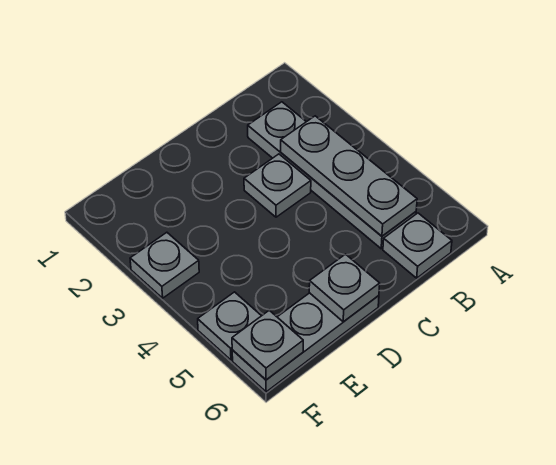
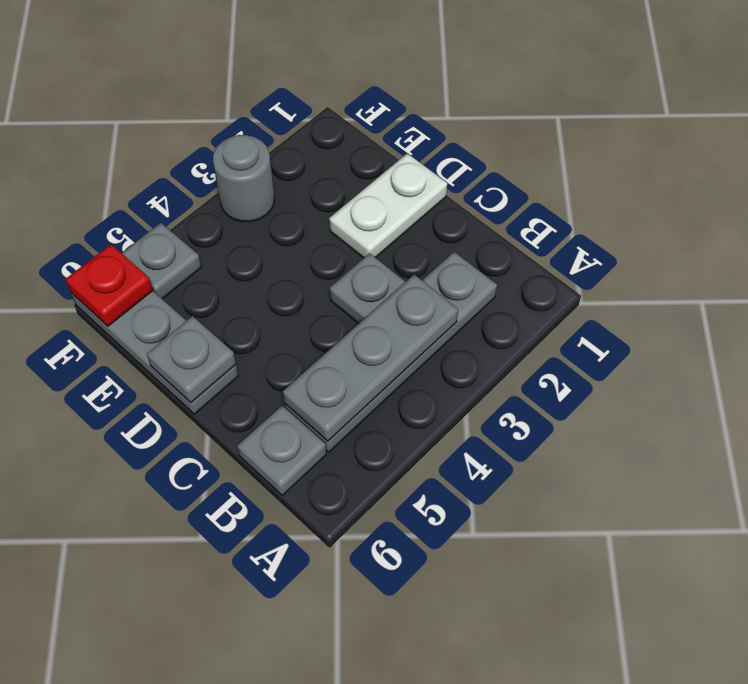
none -> white plate D1:D2 level 1
grey plate F3 level 1 -> grey round brick F3 level 1
grey plate F6 level 2 -> red plate F6 level 2

